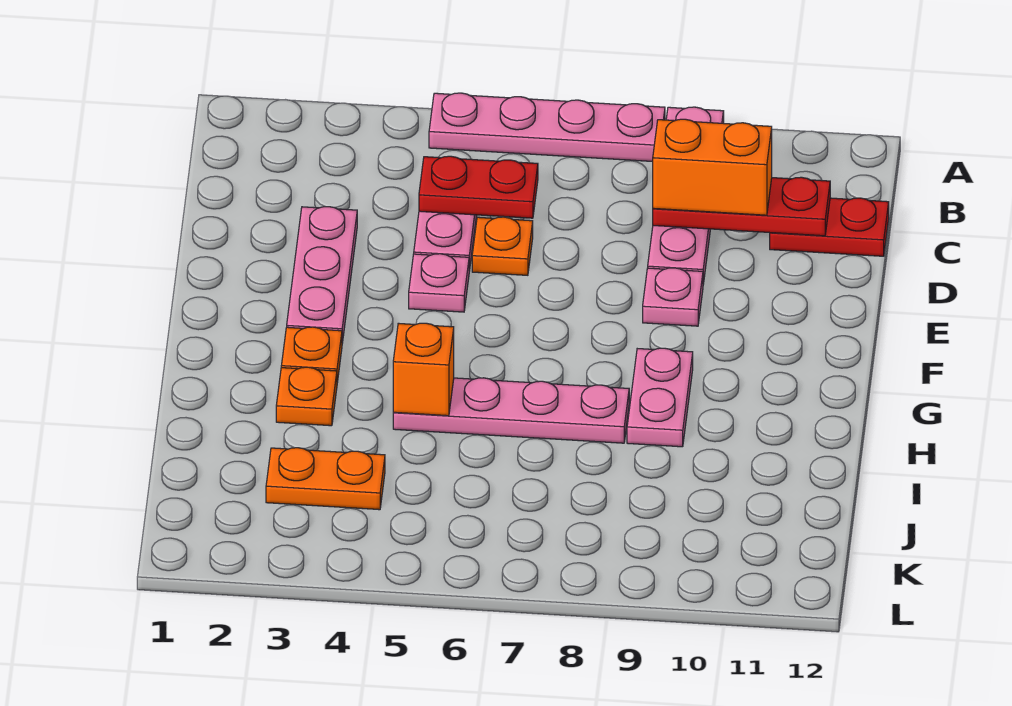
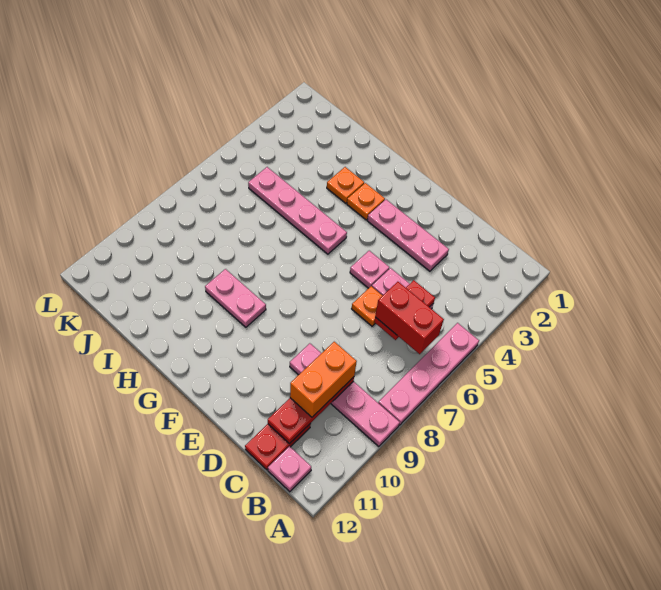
none -> red brick B6:C6 level 3
pink plate E9 level 1 -> pink plate B12 level 1
pink plate H5:H8 level 1 -> pink plate G5:J5 level 1
orange brick H5 level 2 -> none
orange plate J3:J4 level 1 -> none

